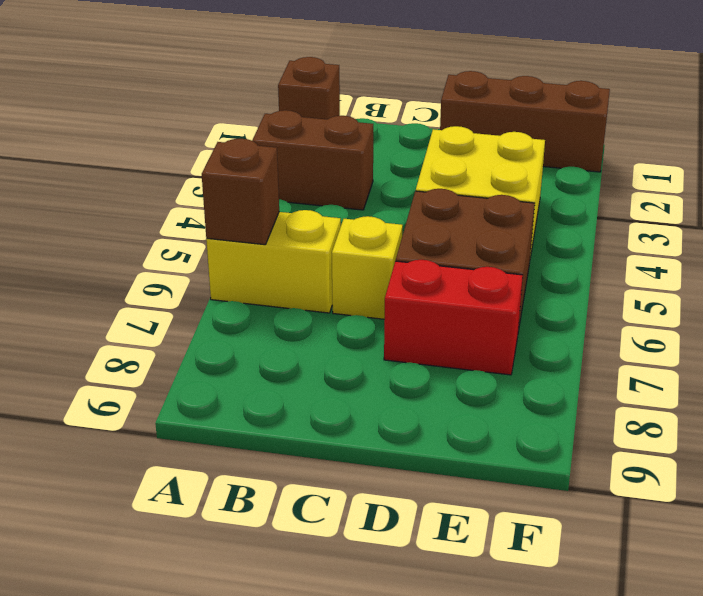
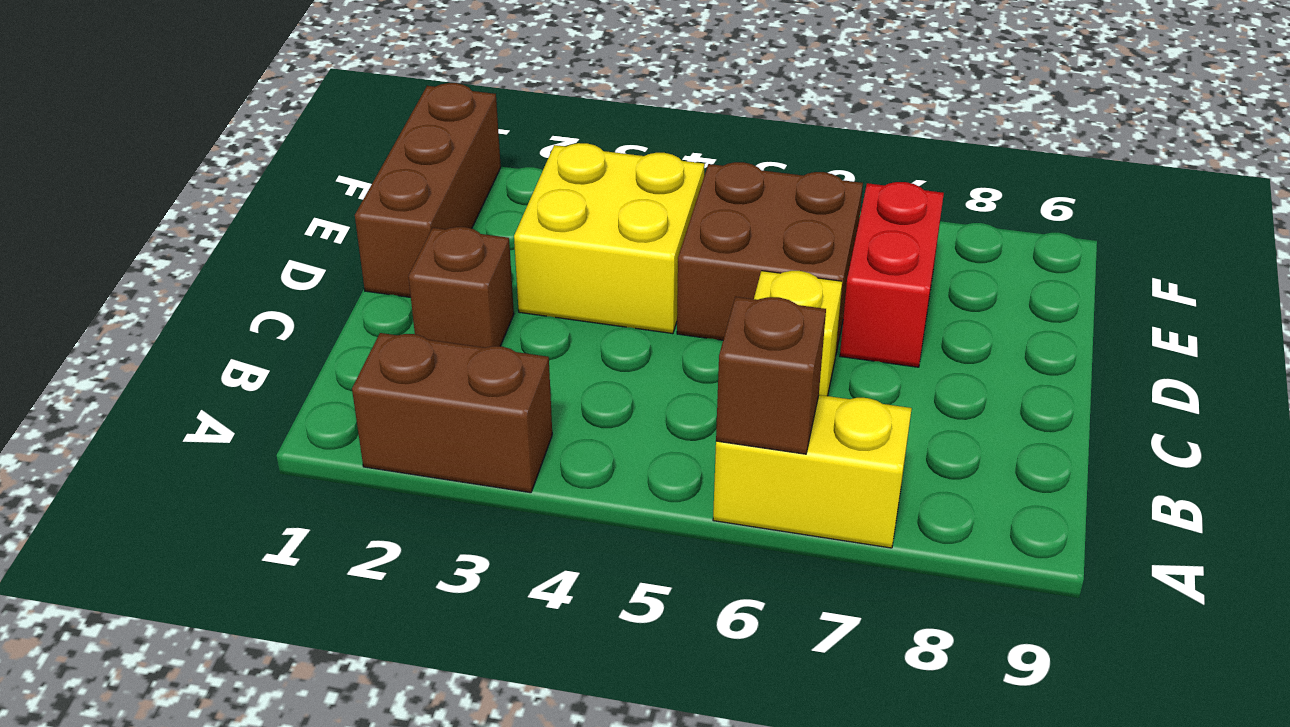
brown brick A1 level 1 -> brown brick C2 level 1
brown brick A3:B3 level 1 -> brown brick A2:A3 level 1
yellow brick A6:B6 level 1 -> yellow brick A6:A7 level 1

